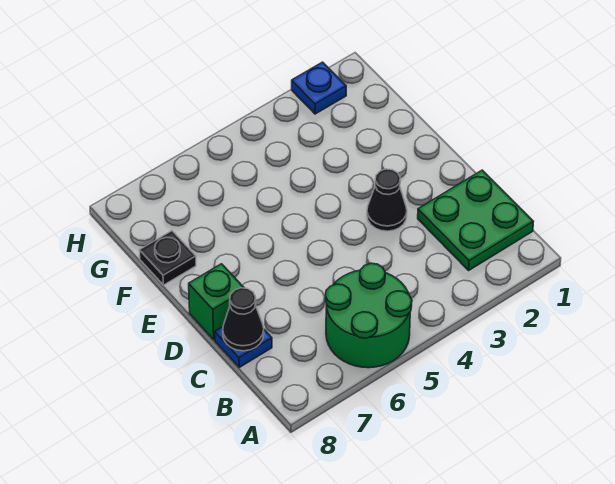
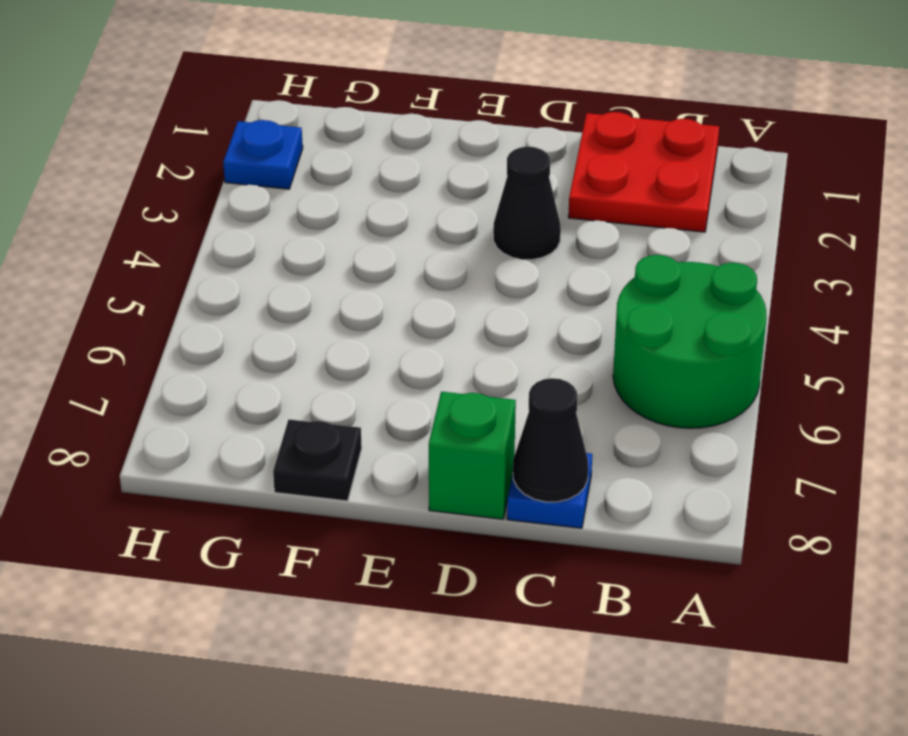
green plate B1:C2 level 1 -> red plate B1:C2 level 1

